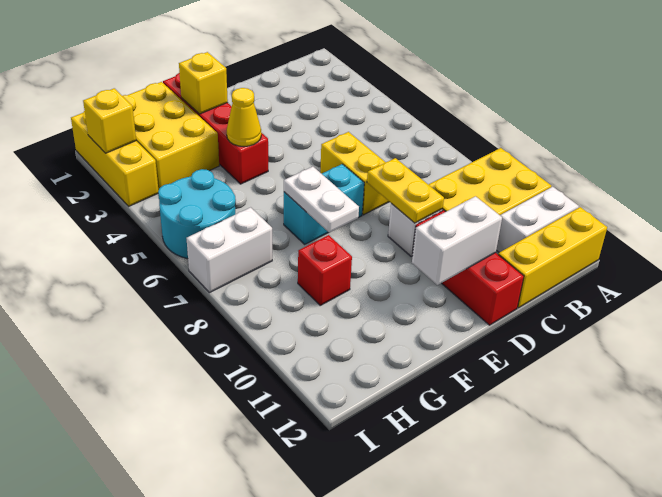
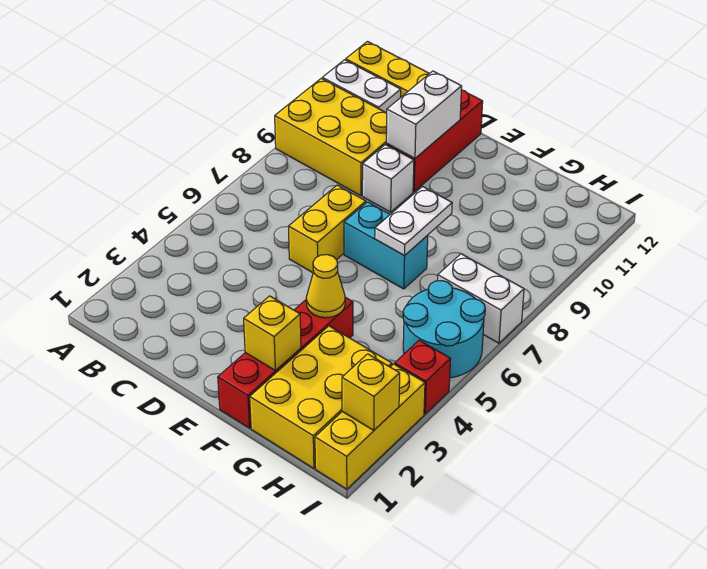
yellow plate D8:D9 level 2 -> none
white brick D11:E11 level 2 -> white brick D10:D11 level 2
red brick G9 level 1 -> red brick I4 level 1

